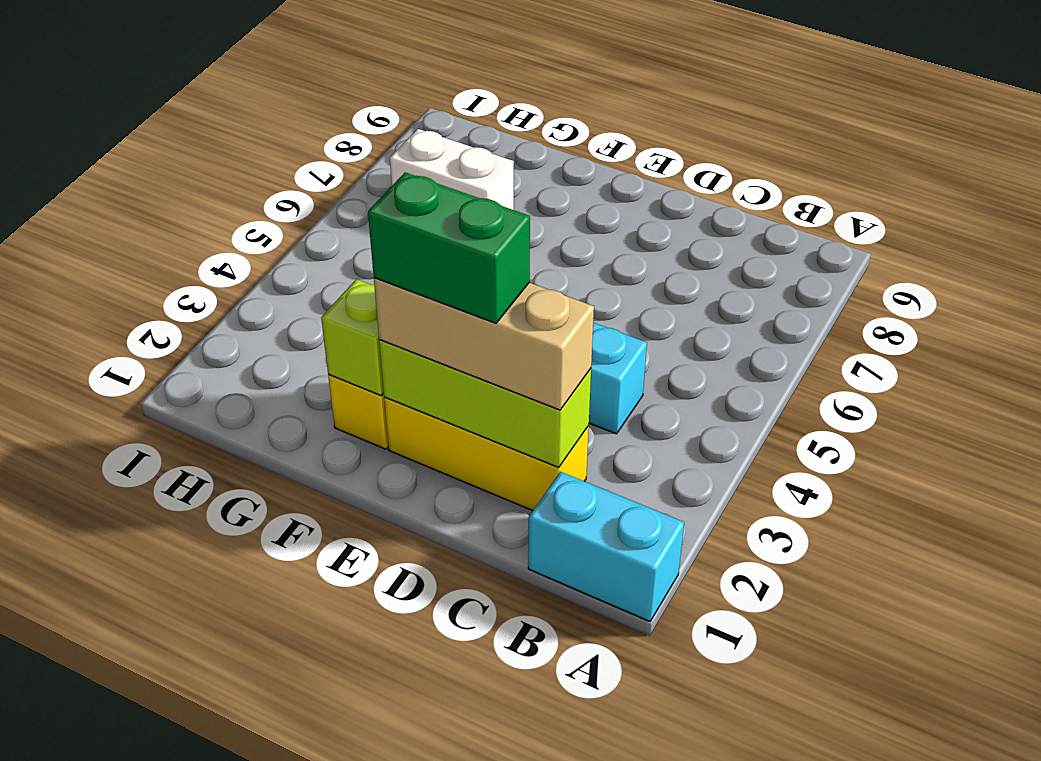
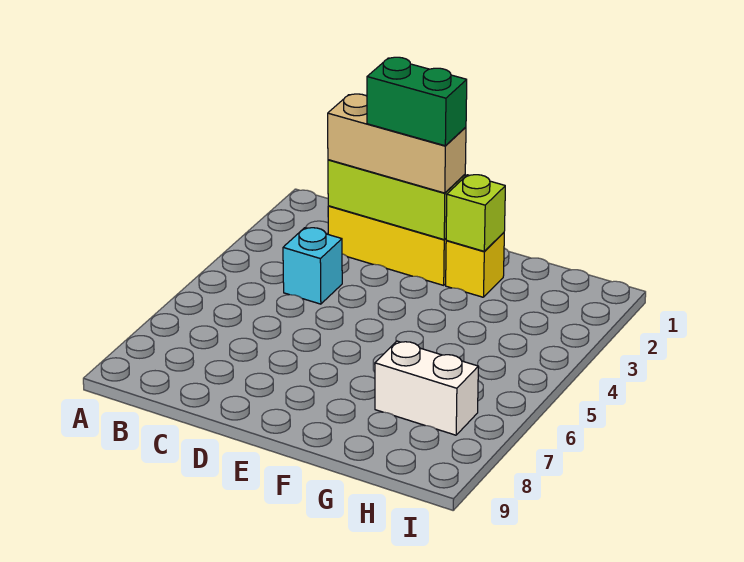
cyan brick A1:B1 level 1 -> none

